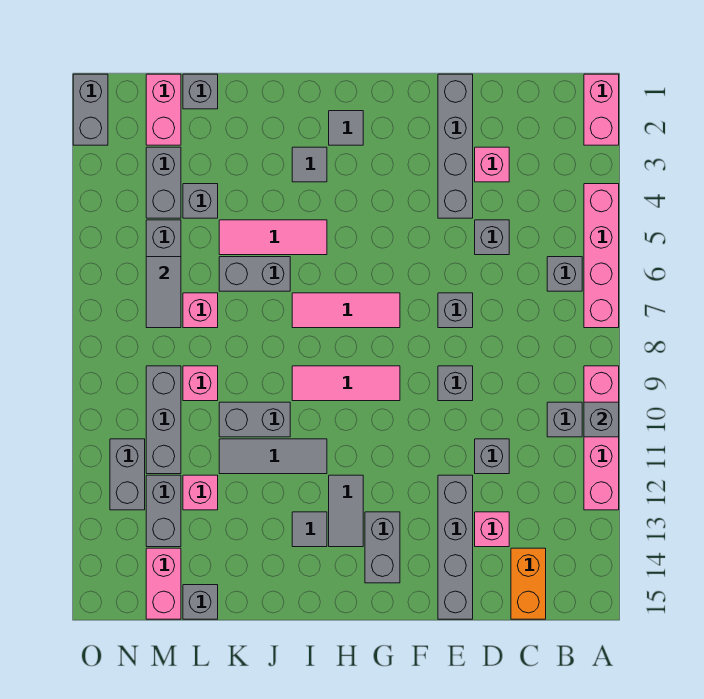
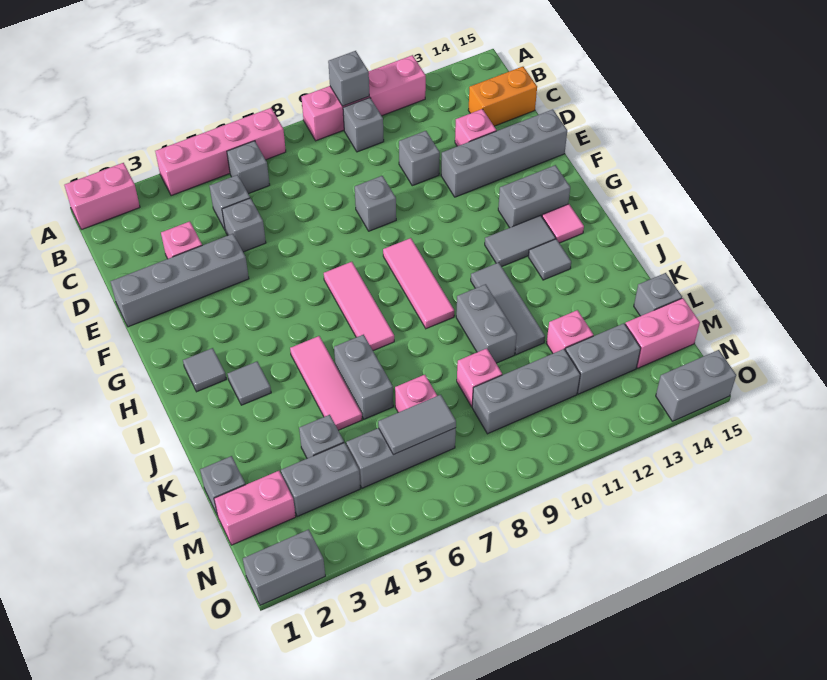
grey brick E7 level 1 -> grey brick C5 level 1
none -> pink tile H14 level 1
grey brick N11:N12 level 1 -> grey brick O14:O15 level 1

